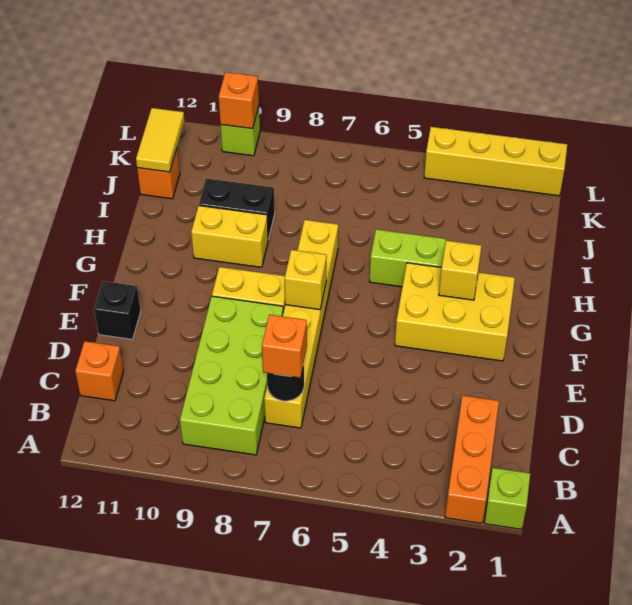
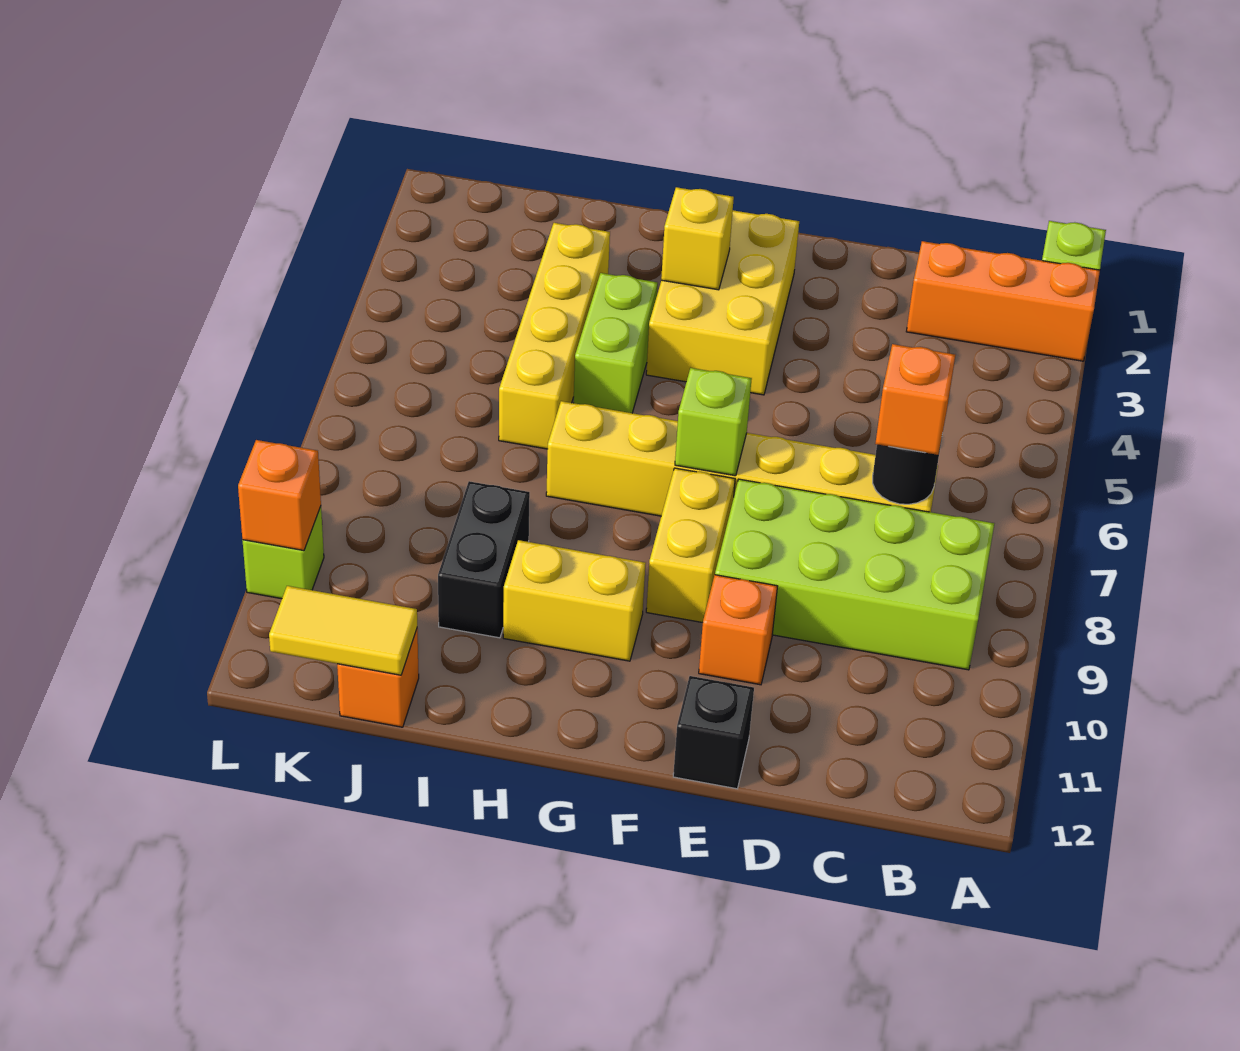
orange brick C12 level 1 -> orange brick E10 level 1
yellow brick F7 level 2 -> lime brick F7 level 2
yellow brick H9:H10 level 1 -> yellow brick G10:H10 level 1
yellow brick L1:L4 level 1 -> yellow brick I3:I6 level 1

